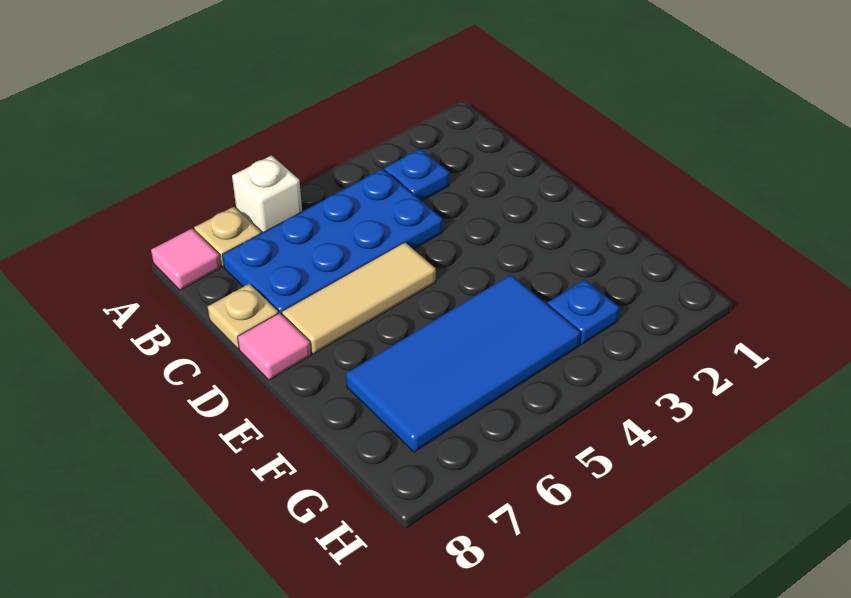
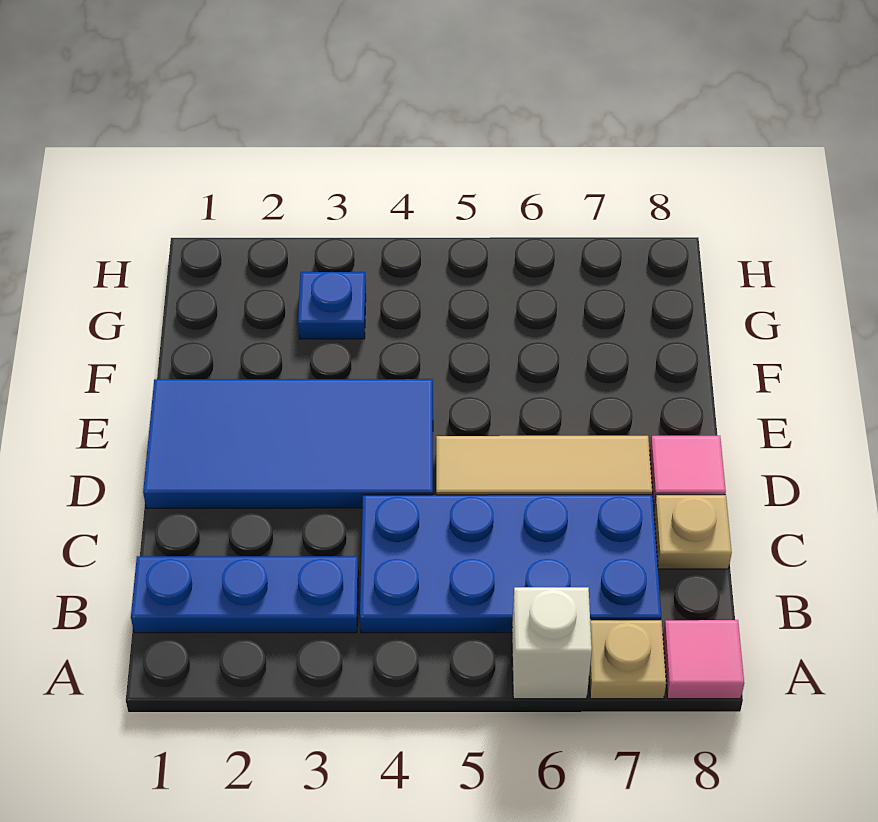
blue plate B3 level 1 -> blue plate B1:B3 level 1
blue tile F4:G7 level 1 -> blue tile D1:E4 level 1

